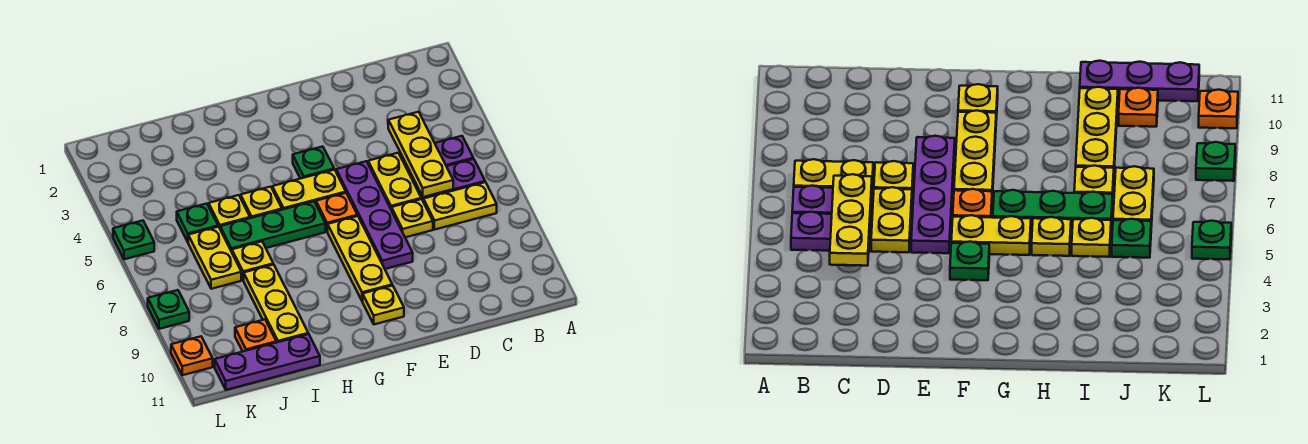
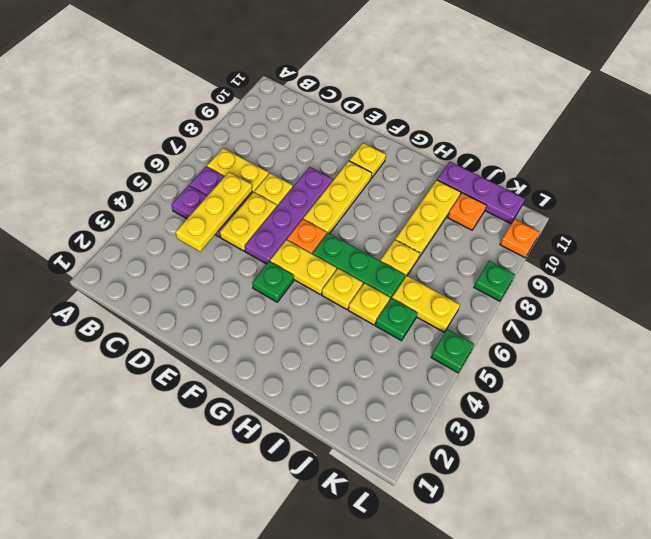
yellow plate J6:J7 level 1 -> yellow plate J6:K6 level 1

